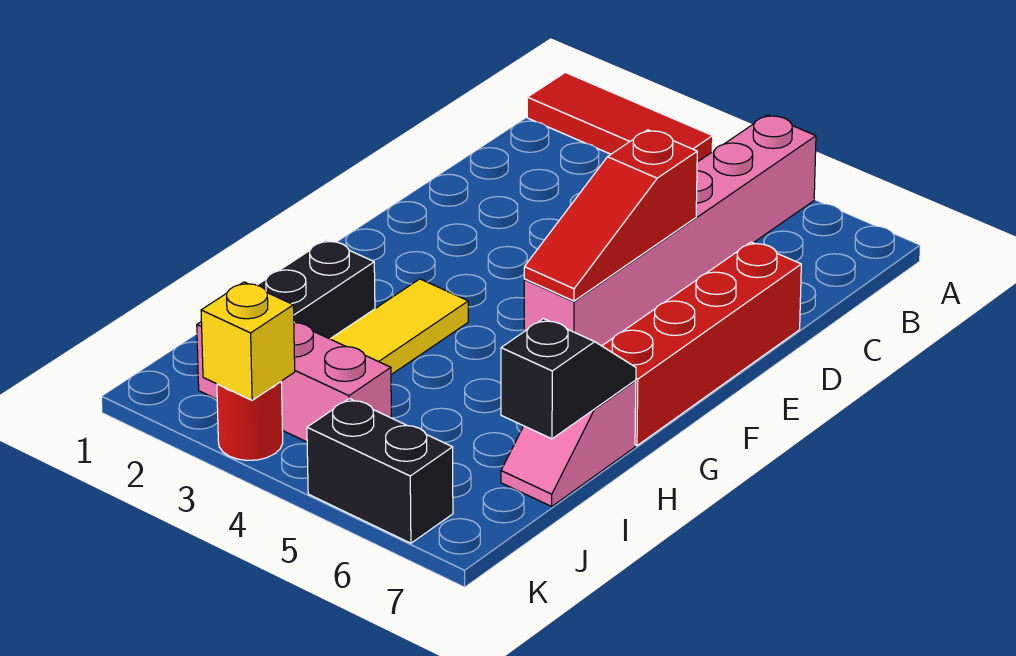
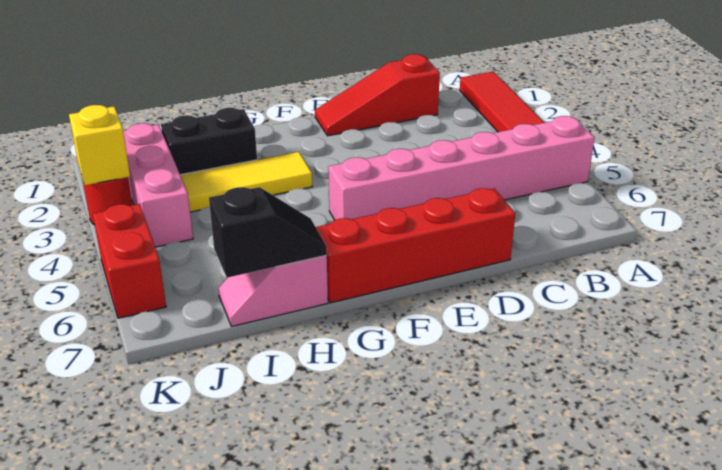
red slope D5:F5 level 2 top D -> red slope C1:E1 level 1 top C
black brick K5:K6 level 1 -> red brick K5:K6 level 1

